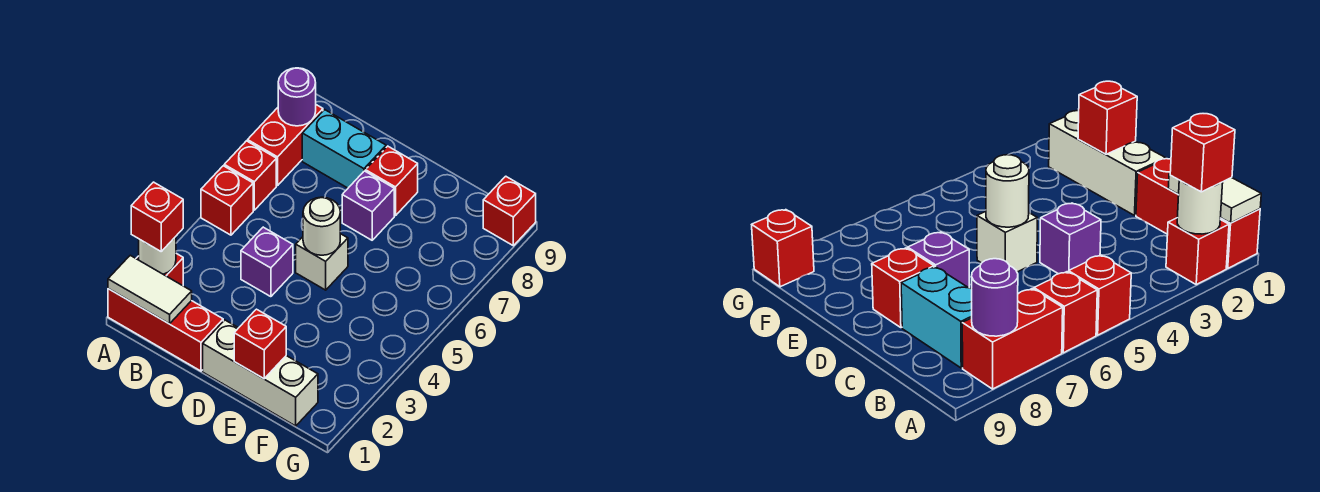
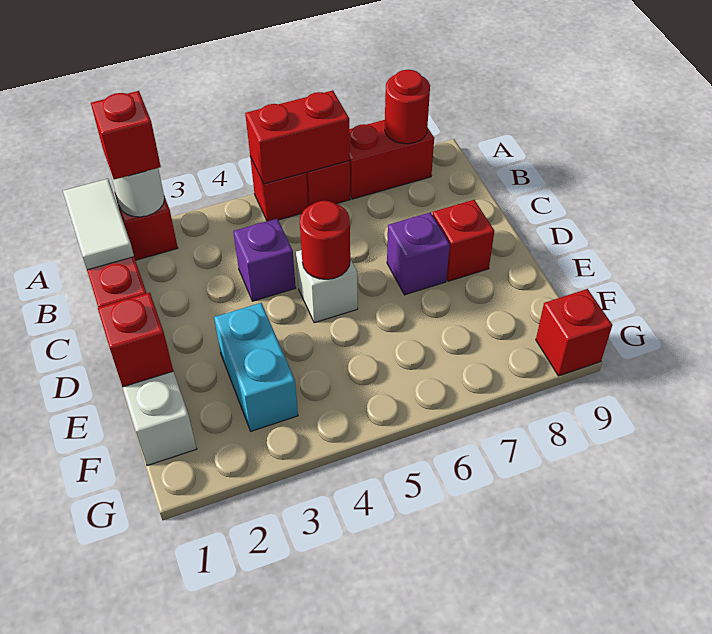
none -> red brick A5:A6 level 2
purple round brick A8 level 2 -> red round brick A8 level 2
cyan brick B8:C8 level 1 -> cyan brick E3:F3 level 1
white round brick D5 level 2 -> red round brick D5 level 2

